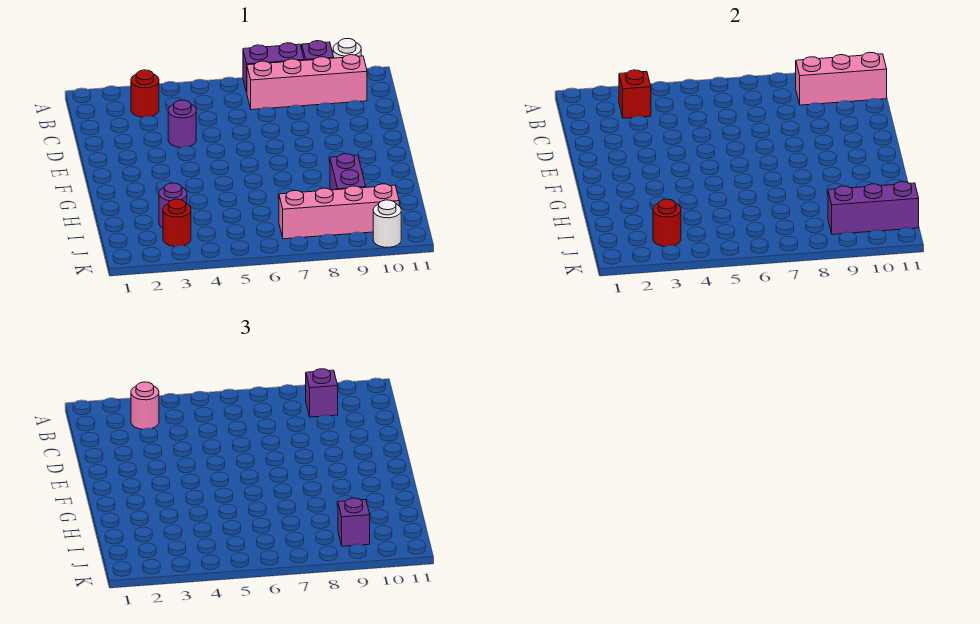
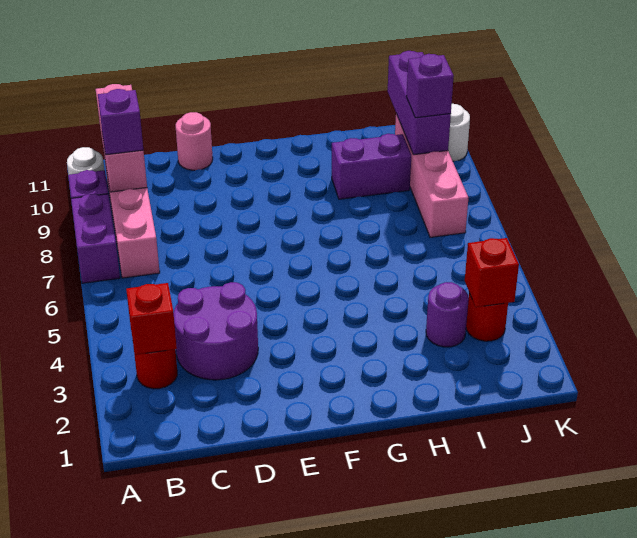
pink round brick B3 level 3 -> pink round brick D11 level 1
purple round brick D4 level 1 -> purple round brick C3:D4 level 1
red round brick J3 level 2 -> red brick J3 level 2

